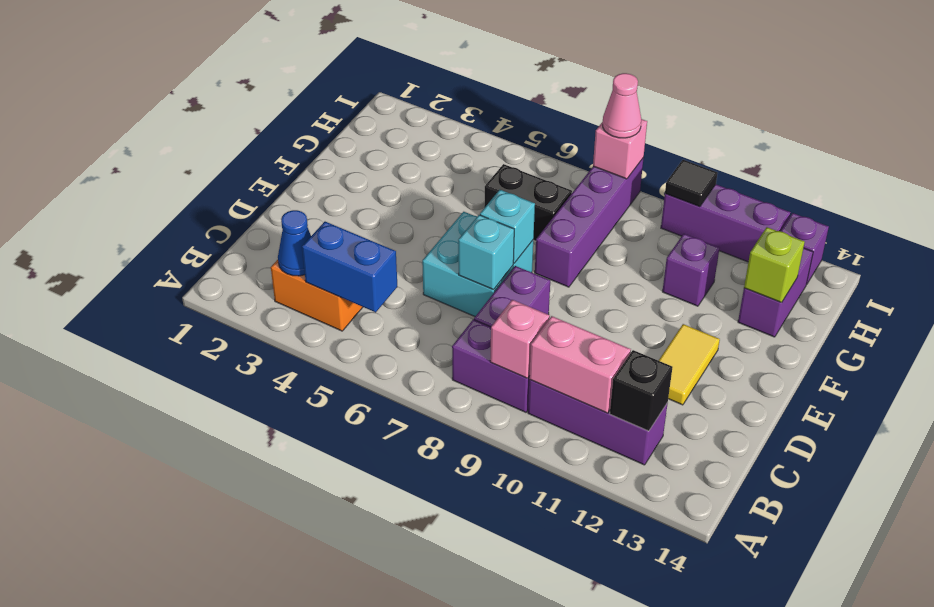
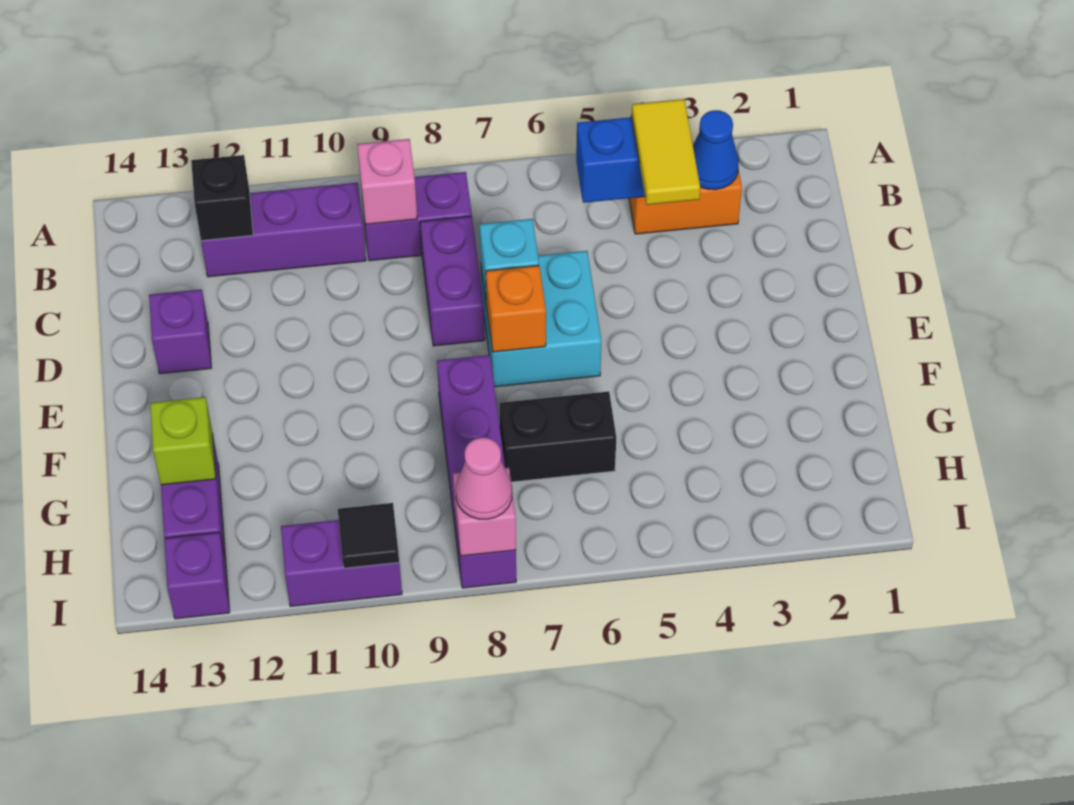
pink brick B10:B11 level 2 -> none
yellow tile D12:E12 level 1 -> yellow tile B4:C4 level 3
cyan brick E7 level 2 -> orange brick E7 level 2
purple brick G11 level 1 -> purple brick D13 level 1
purple brick I10:I12 level 1 -> purple brick I10:I11 level 1

